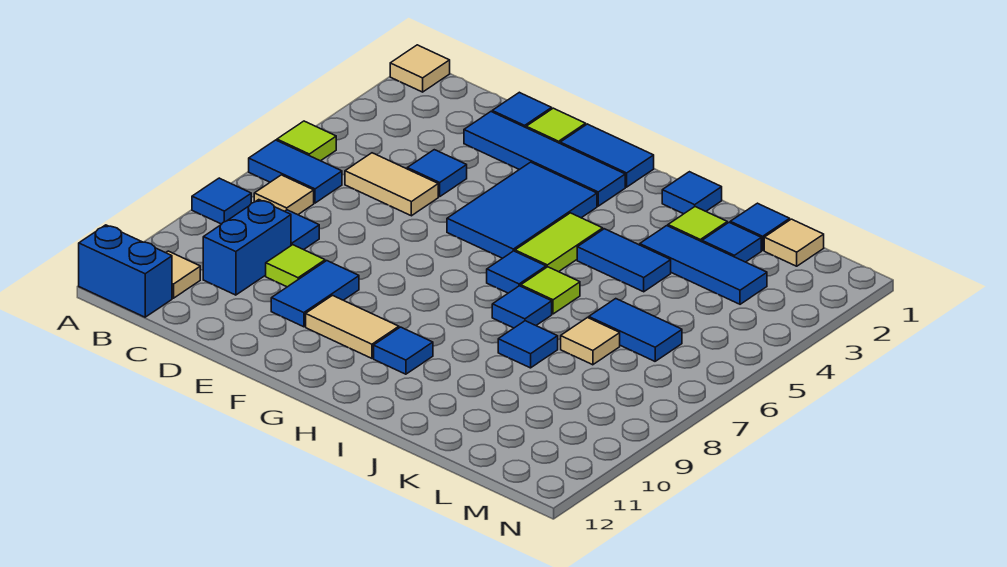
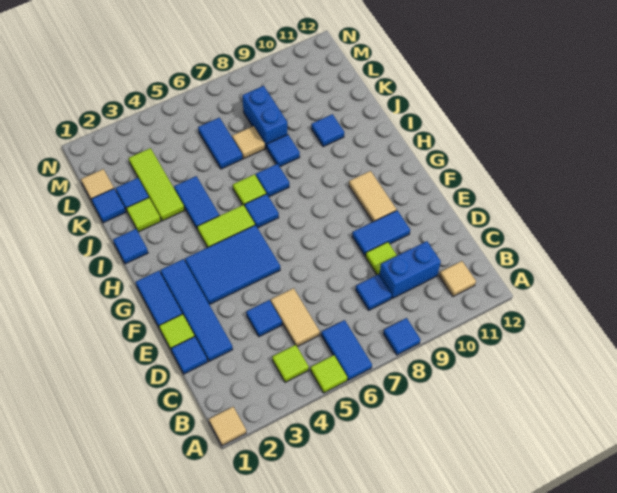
blue brick A12:B12 level 1 -> blue brick K8:L8 level 1
none -> lime tile B4 level 1
tan tile B7 level 1 -> none
blue tile H10 level 1 -> blue tile J10 level 1
blue tile J3:L3 level 1 -> lime tile J3:L3 level 1

